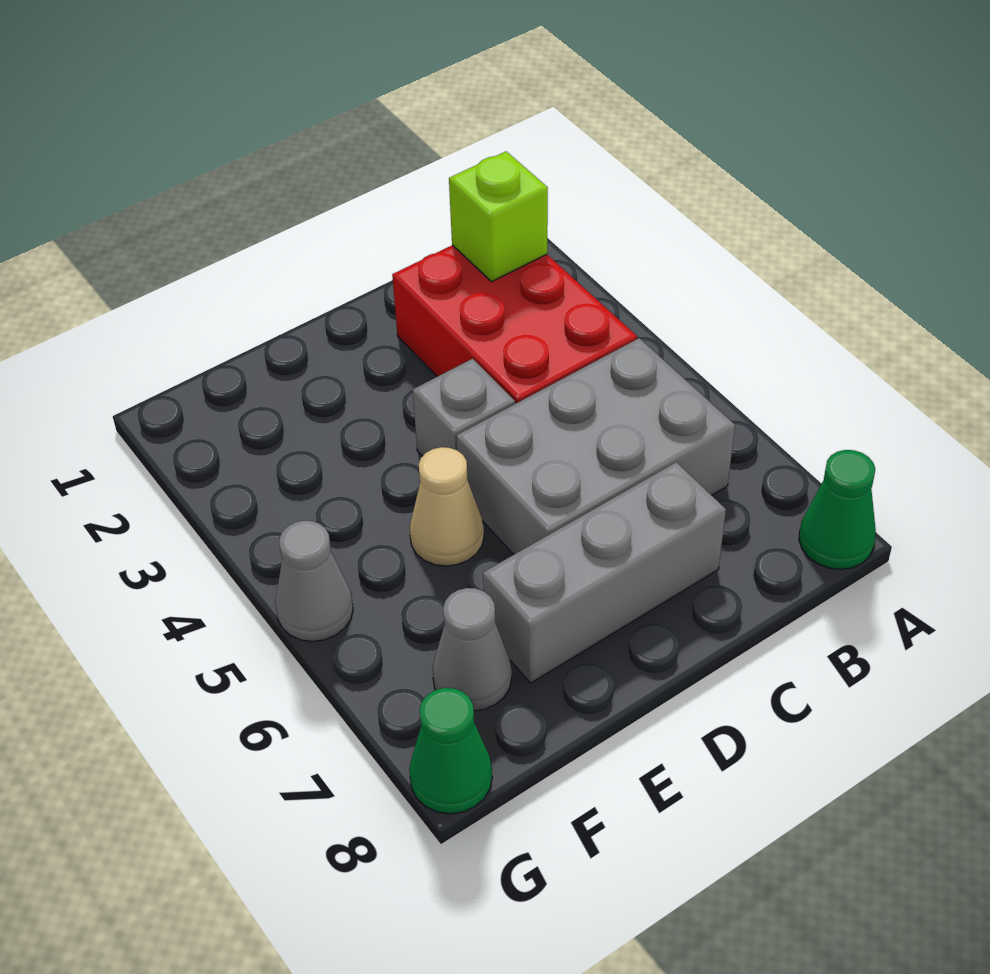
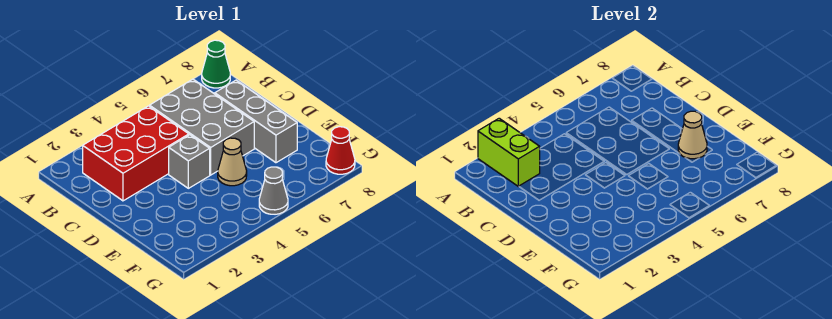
lime brick B2 level 2 -> lime brick A2:B2 level 2
none -> tan cone E7 level 2
grey cone F7 level 1 -> none
green cone G8 level 1 -> red cone G8 level 1

